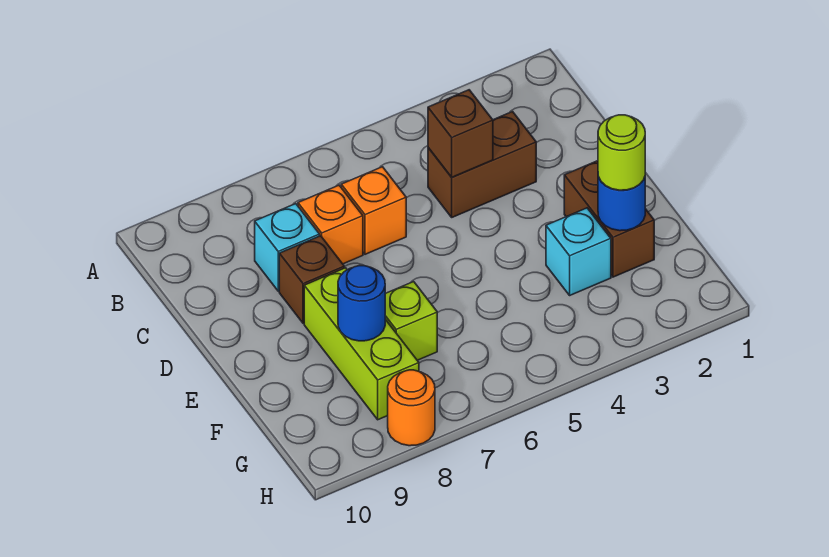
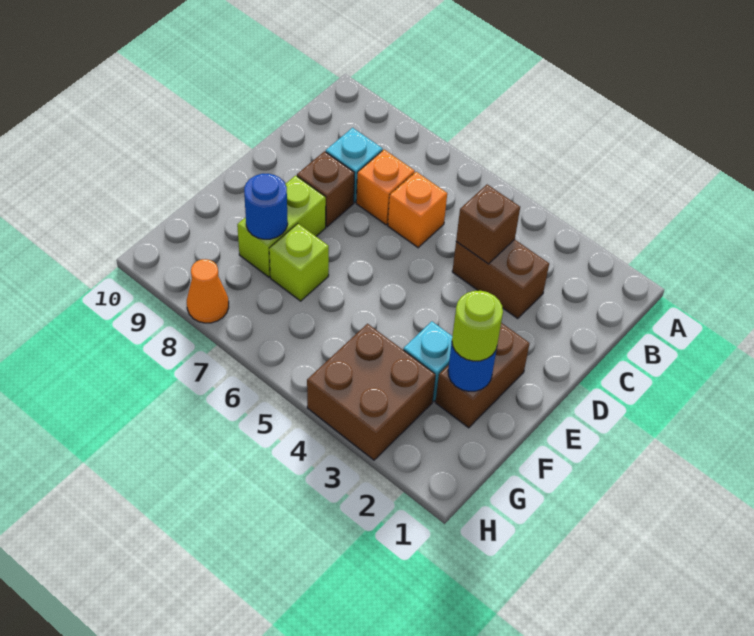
lime brick E8:G8 level 1 -> lime brick E8:F8 level 1
none -> brown brick G3:H4 level 1
orange round brick H8 level 1 -> orange cone H8 level 1

